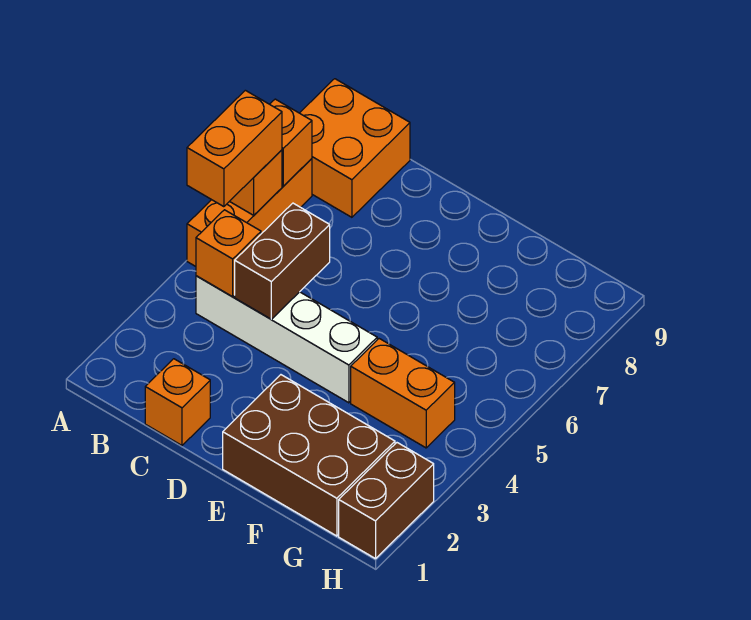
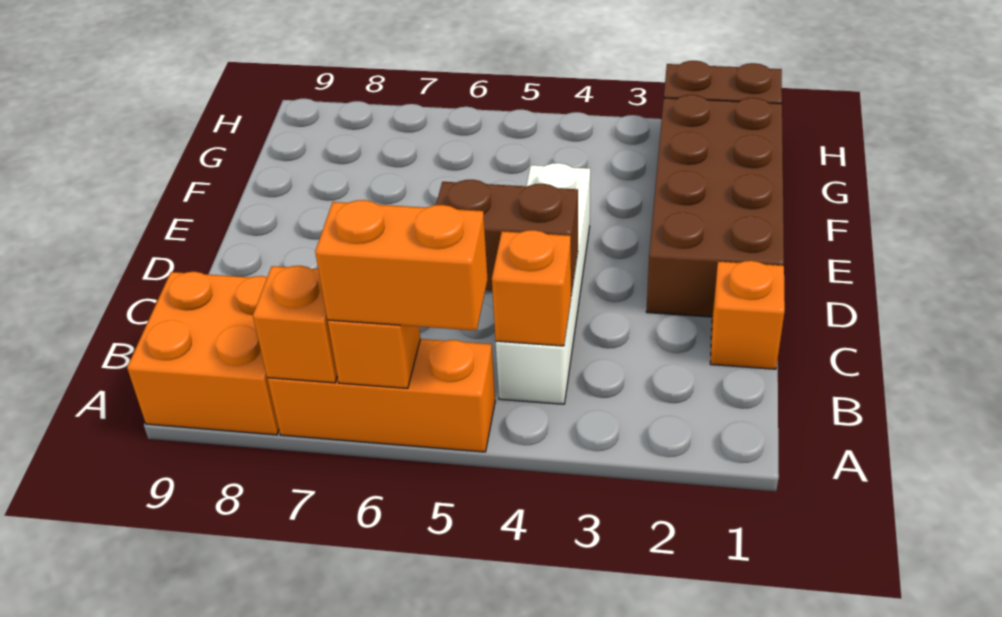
brown brick E1:G2 level 1 -> brown brick D1:G2 level 1
orange brick F4:G4 level 1 -> none

